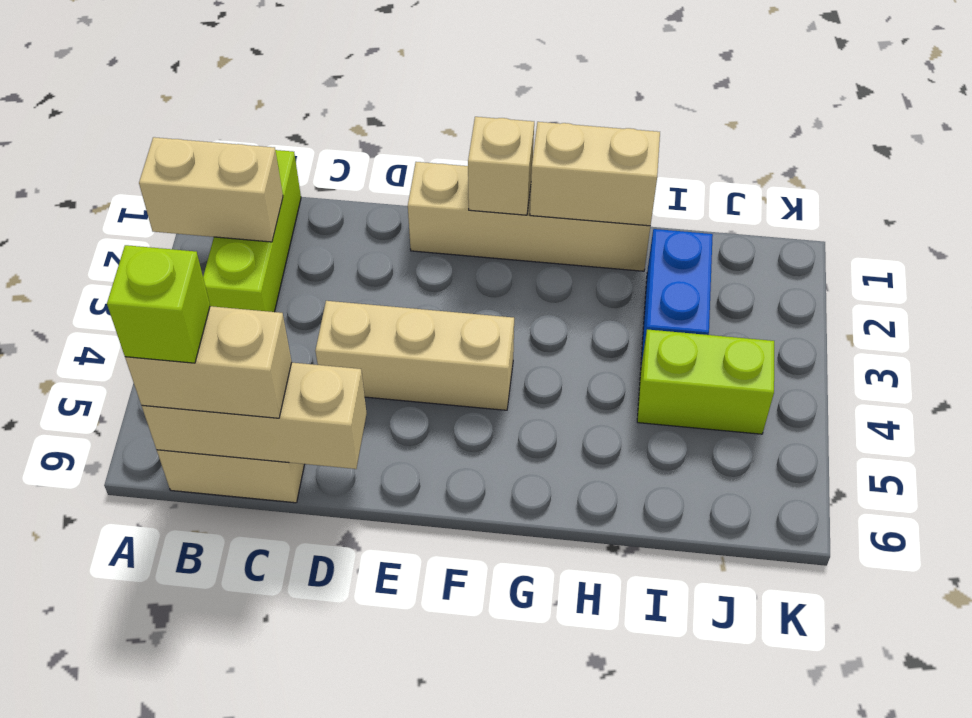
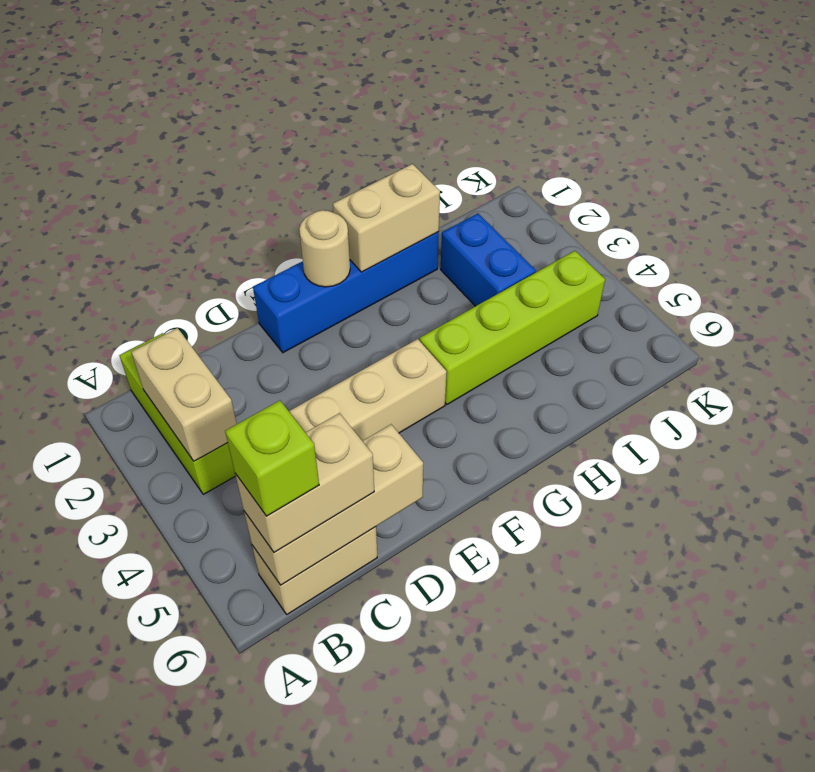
tan brick A2:B2 level 2 -> tan brick B2:B3 level 2
tan brick E1:H1 level 1 -> blue brick E1:H1 level 1
tan brick F1 level 2 -> tan round brick F1 level 2
lime brick I4:J4 level 1 -> lime brick G4:J4 level 1

